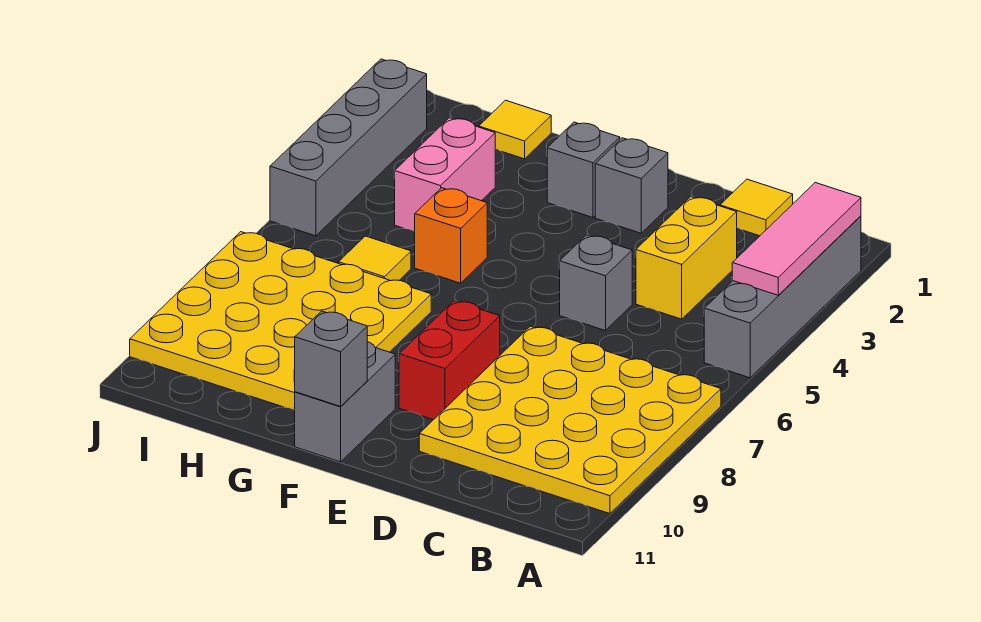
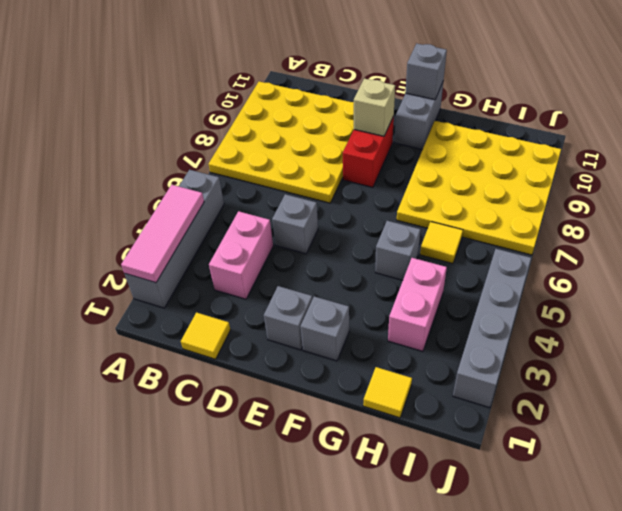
yellow brick C3:C4 level 1 -> pink brick C3:C4 level 1
none -> tan brick E9 level 2
orange brick G5 level 1 -> grey brick G5 level 1

